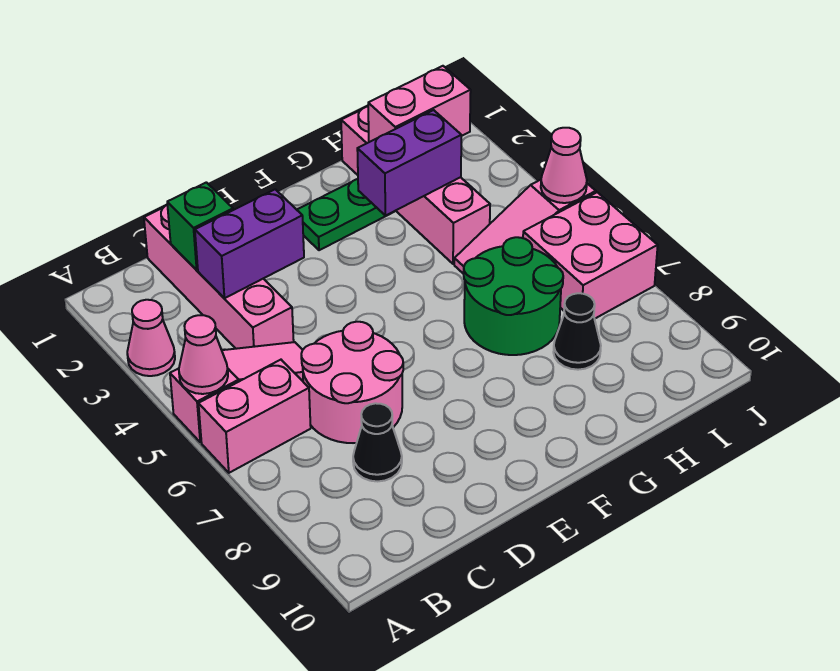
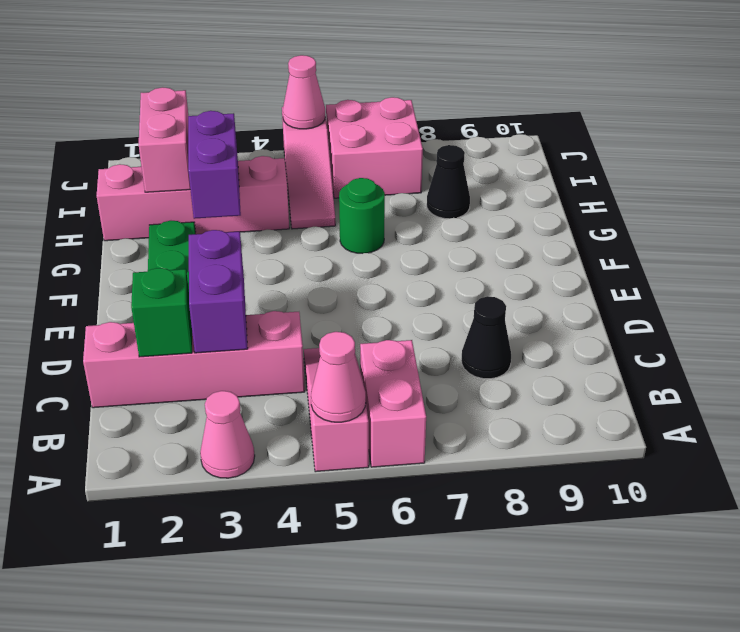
pink round brick C6:D7 level 1 -> none
green round brick G6:H7 level 1 -> green round brick G6 level 1

